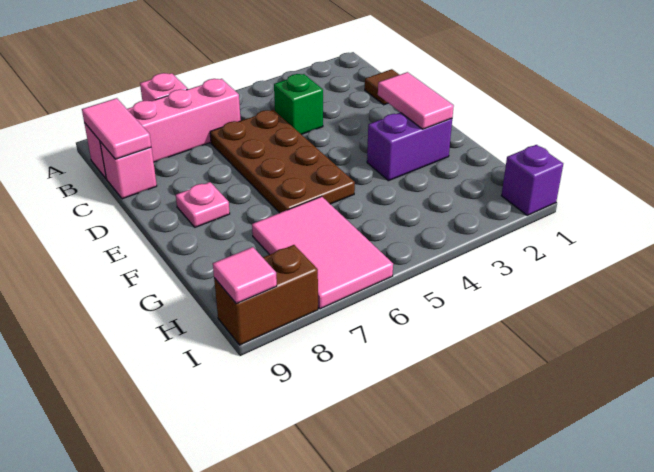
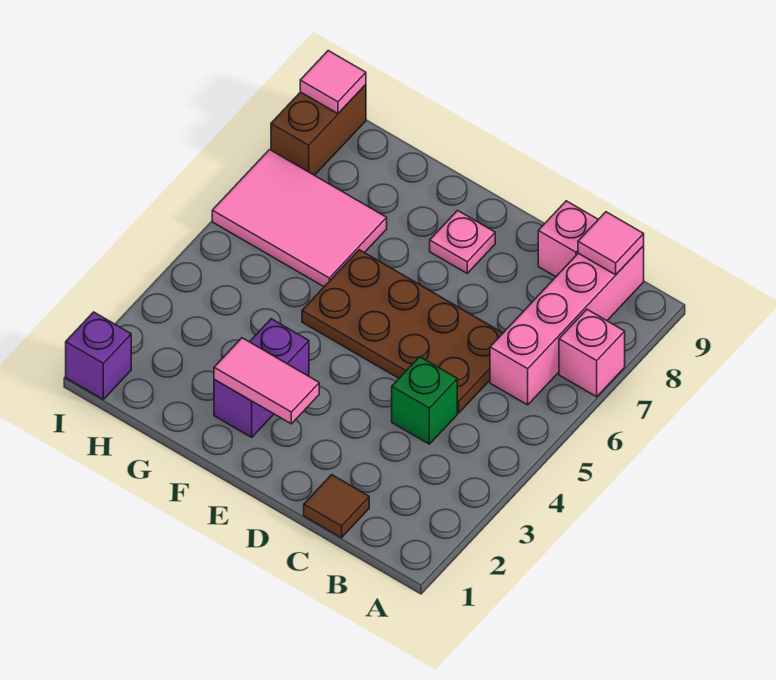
pink tile B9:C9 level 2 -> pink tile B9 level 2

